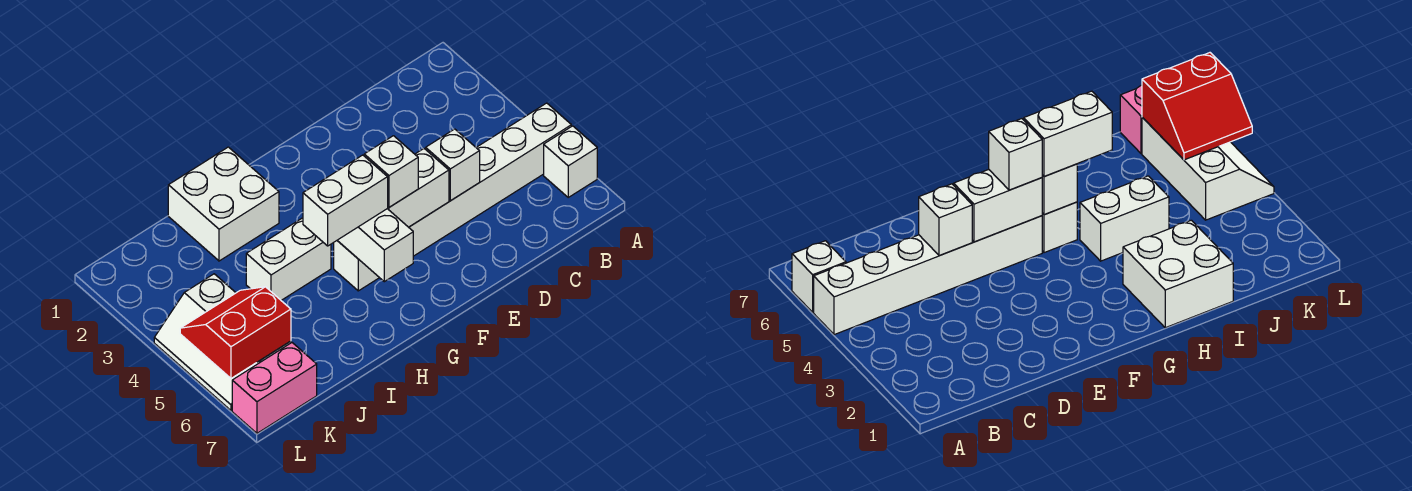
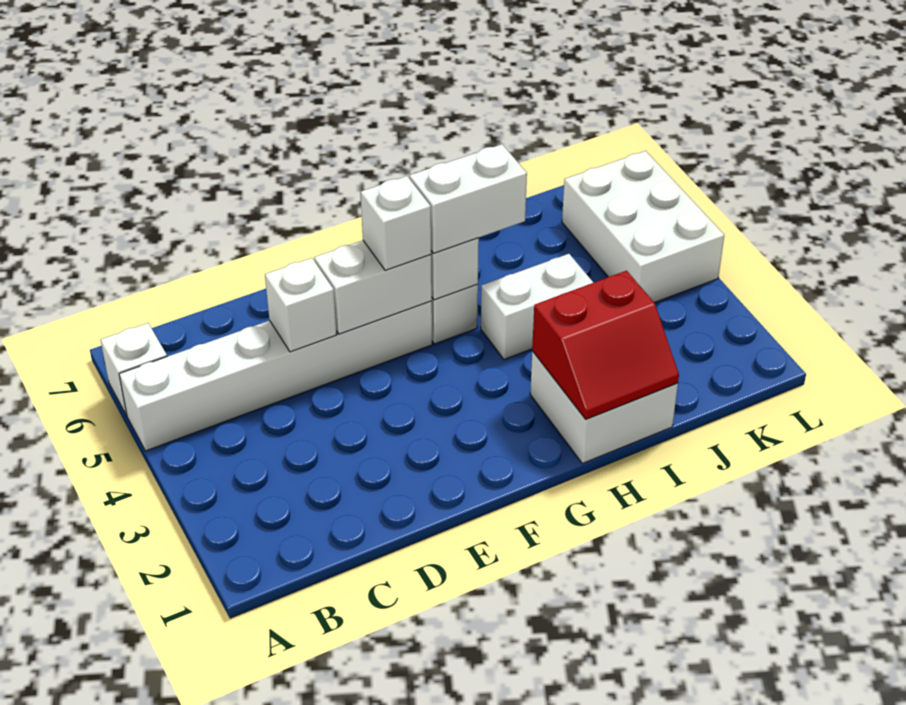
white slope K4:L6 level 1 top K -> white brick K4:L6 level 1
red slope K5:L6 level 2 top 6 -> red slope H1:I2 level 2 top 2
pink brick K7:L7 level 1 -> none

